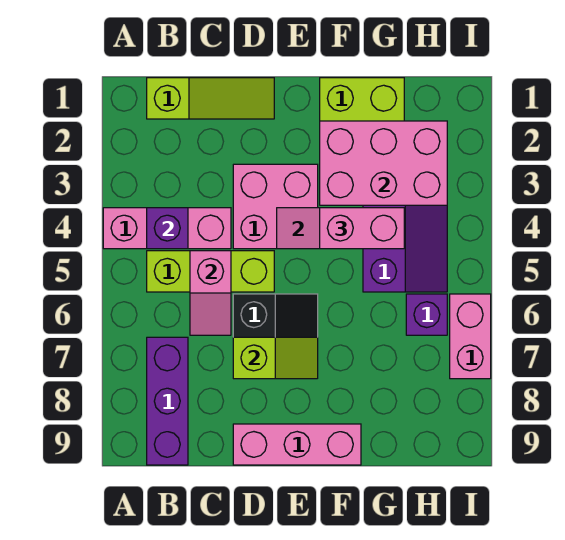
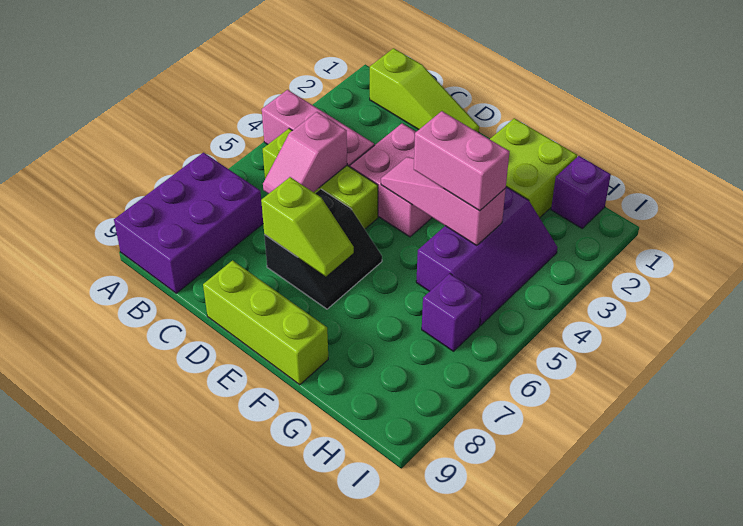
purple brick B4 level 2 -> purple brick H1 level 1
purple brick B7:B9 level 1 -> purple brick A7:B9 level 1
pink brick D9:F9 level 1 -> lime brick D9:F9 level 1
pink brick F2:H3 level 2 -> none
pink brick I6:I7 level 1 -> none

